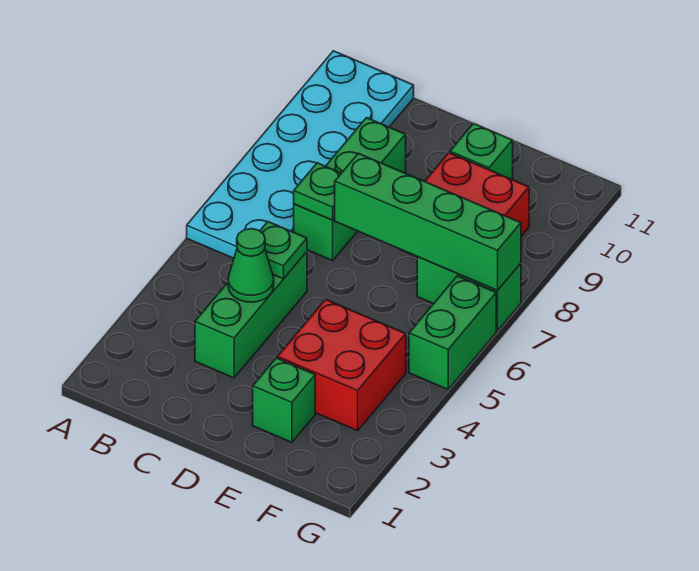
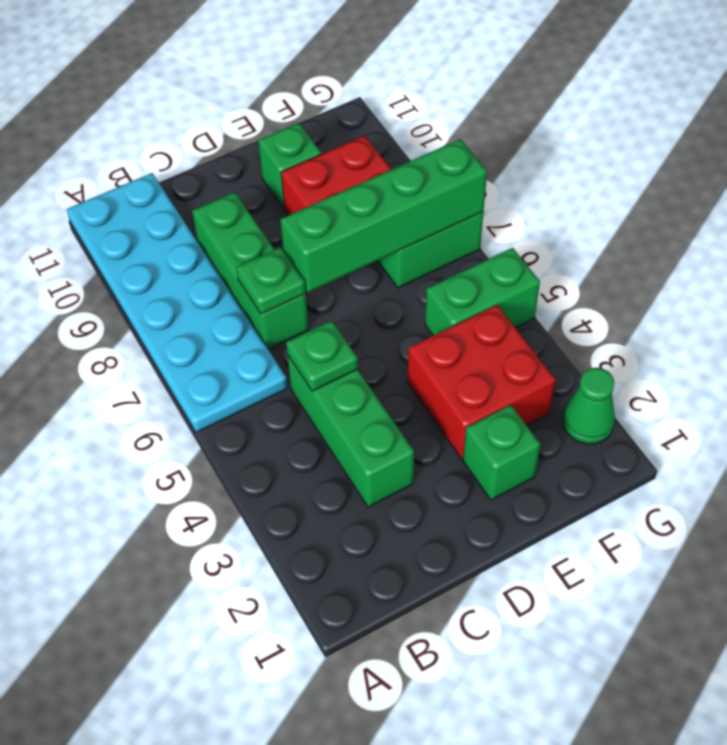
green cone C4 level 2 -> green cone G2 level 1
green brick G5:G6 level 1 -> green brick F5:G5 level 1

